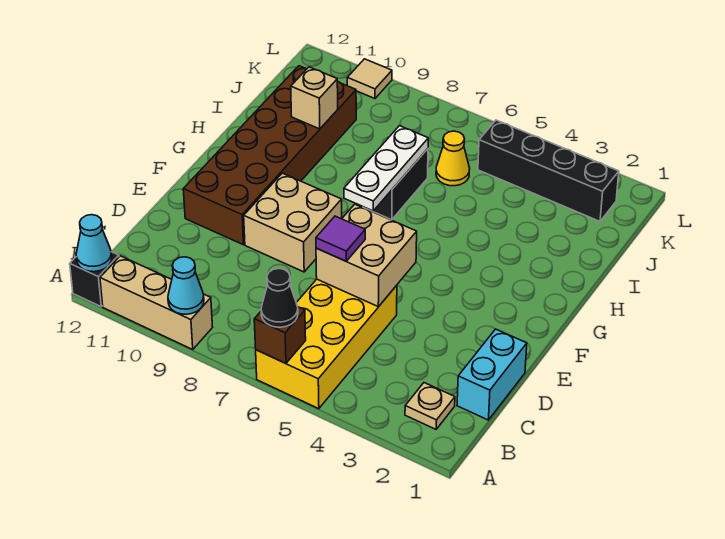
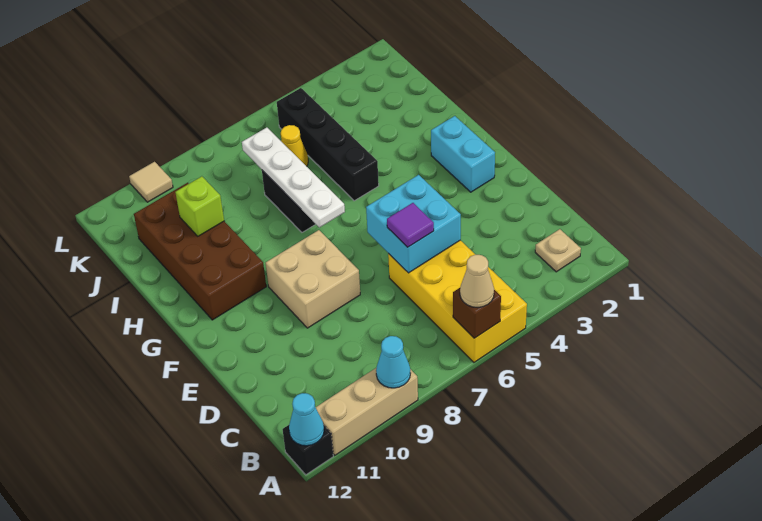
black cone A6 level 3 -> tan cone A6 level 3
cyan brick C1:D1 level 1 -> cyan brick F2:G2 level 1
tan brick D5:E6 level 2 -> cyan brick D5:E6 level 2
brown brick E10:J11 level 1 -> brown brick G10:J11 level 1
white plate G7:I7 level 2 -> white plate G7:J7 level 2
tan brick I10 level 2 -> lime brick I10 level 2
black brick K2:K5 level 1 -> black brick H5:K5 level 1

